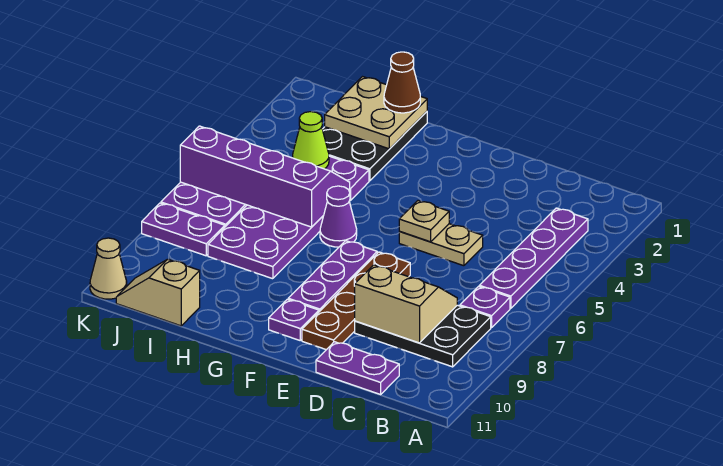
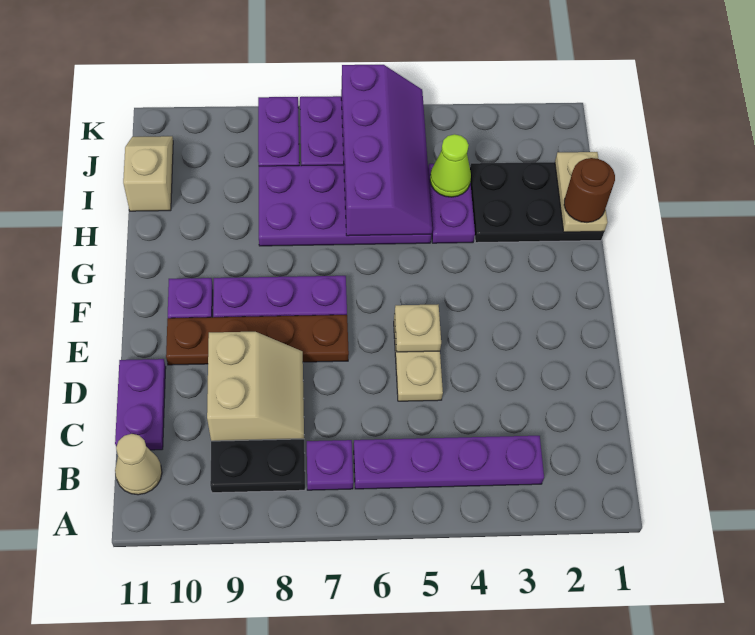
purple cone G6 level 1 -> none
tan plate H1:I2 level 2 -> tan plate H1:I1 level 2
brown cone H1 level 3 -> brown round brick H1 level 3
tan cone K11 level 1 -> tan cone B11 level 1

